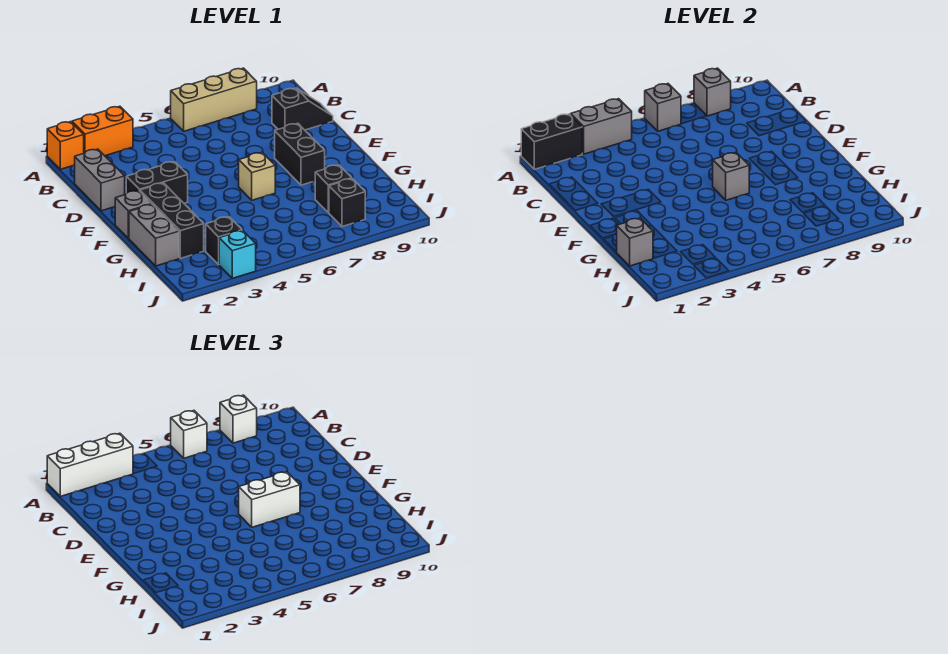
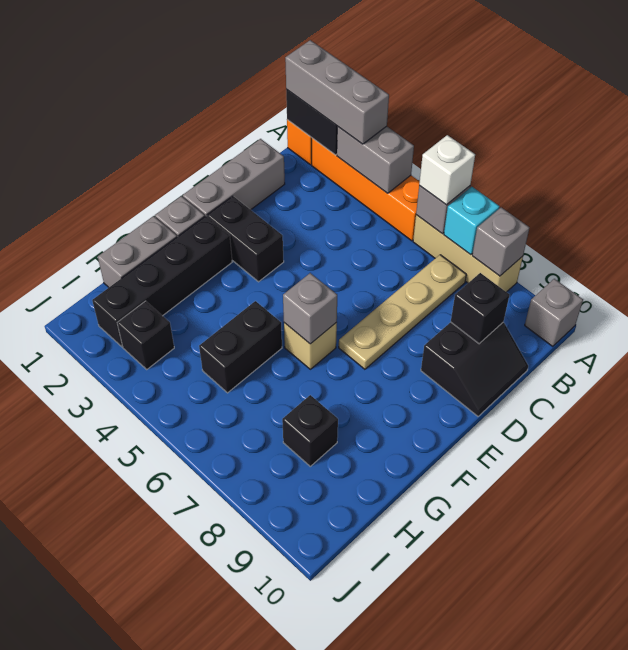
white brick A1:A3 level 3 -> grey brick A1:A3 level 3
orange brick A2:A3 level 1 -> orange brick A2:A5 level 1
white brick A8 level 3 -> none
none -> tan plate B7:E7 level 1
grey brick C1:D1 level 1 -> grey brick C1:E1 level 1
black slope C9:C10 level 1 top 9 -> black slope C9:D10 level 1 top 9
black brick E8:F8 level 1 -> black brick G5:H5 level 1
black brick F2:H2 level 1 -> black brick F2:I2 level 1
white brick F6:F7 level 3 -> none
grey brick H1 level 2 -> grey brick A10 level 1
black brick I8 level 1 -> black brick C9 level 2
cyan brick J3 level 1 -> cyan brick A7 level 2

